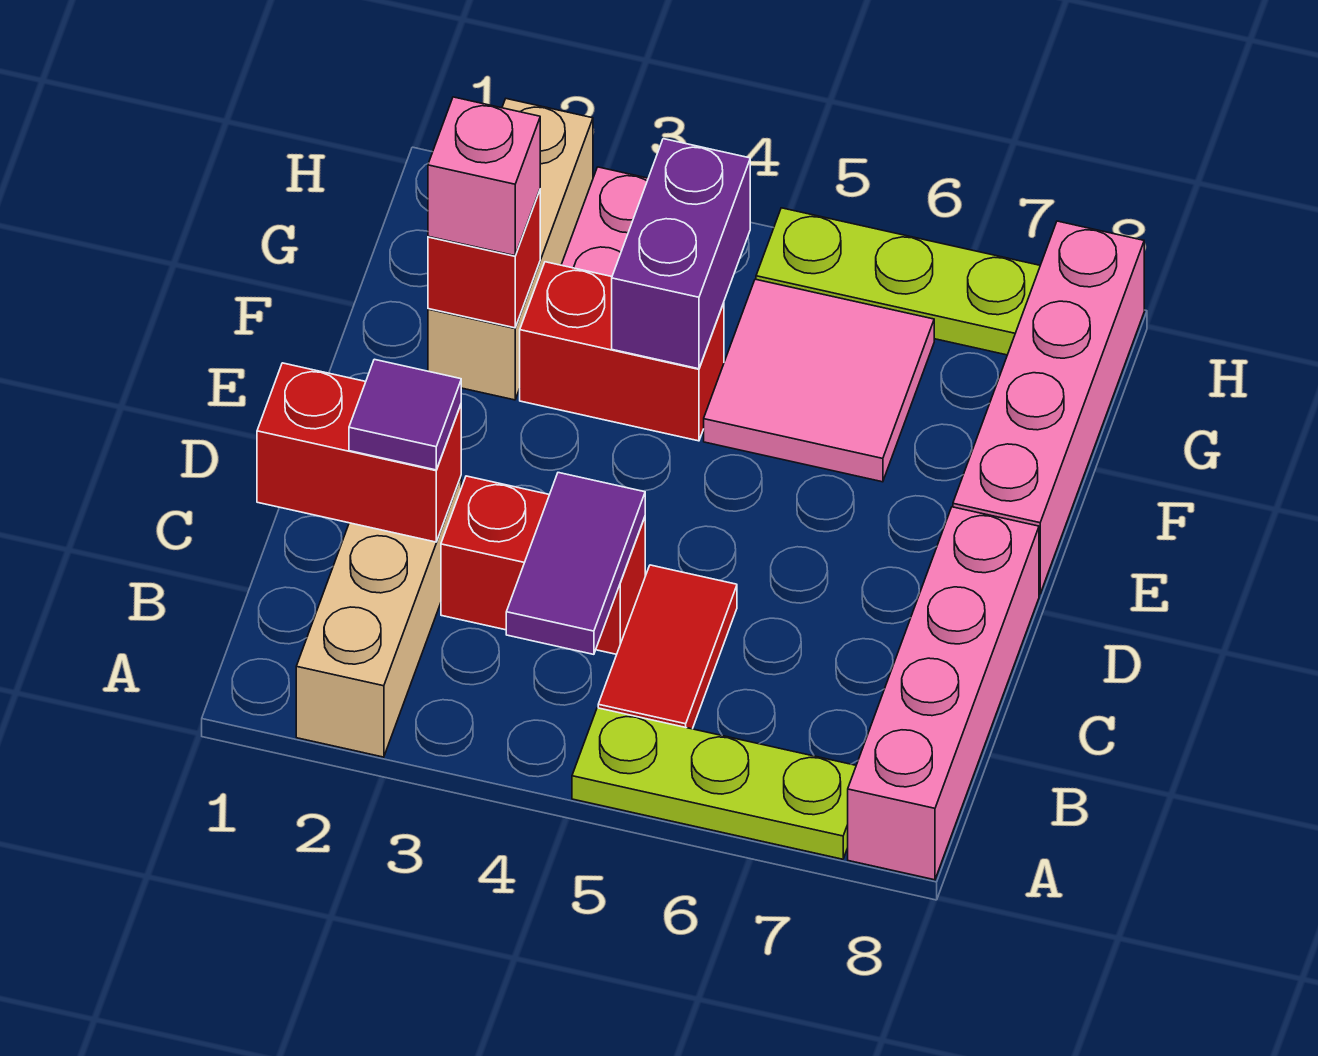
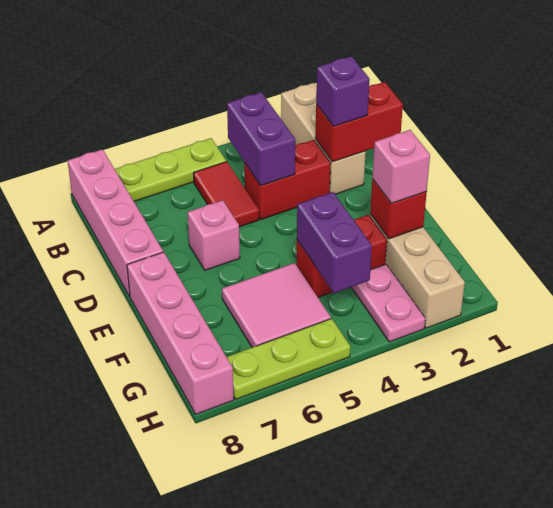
purple tile B4:C4 level 2 -> purple brick B4:C4 level 2
purple tile C2 level 3 -> purple brick C2 level 3
none -> pink brick D6 level 1

